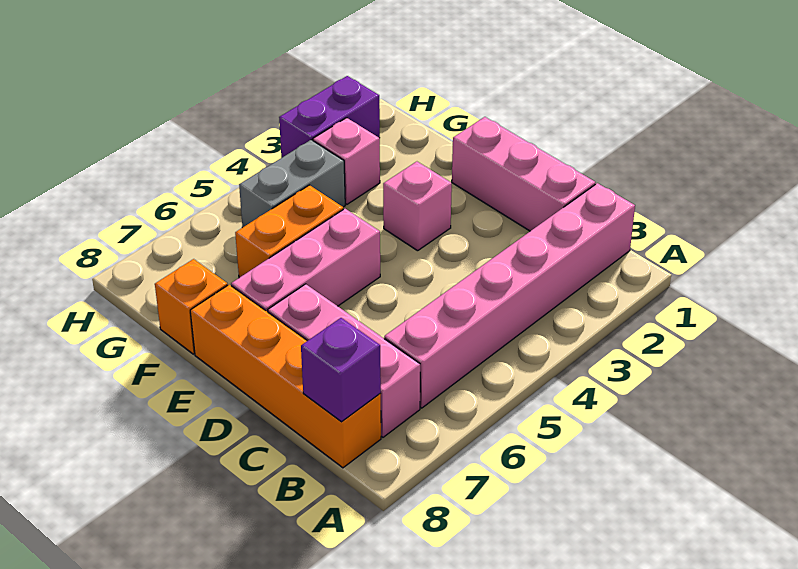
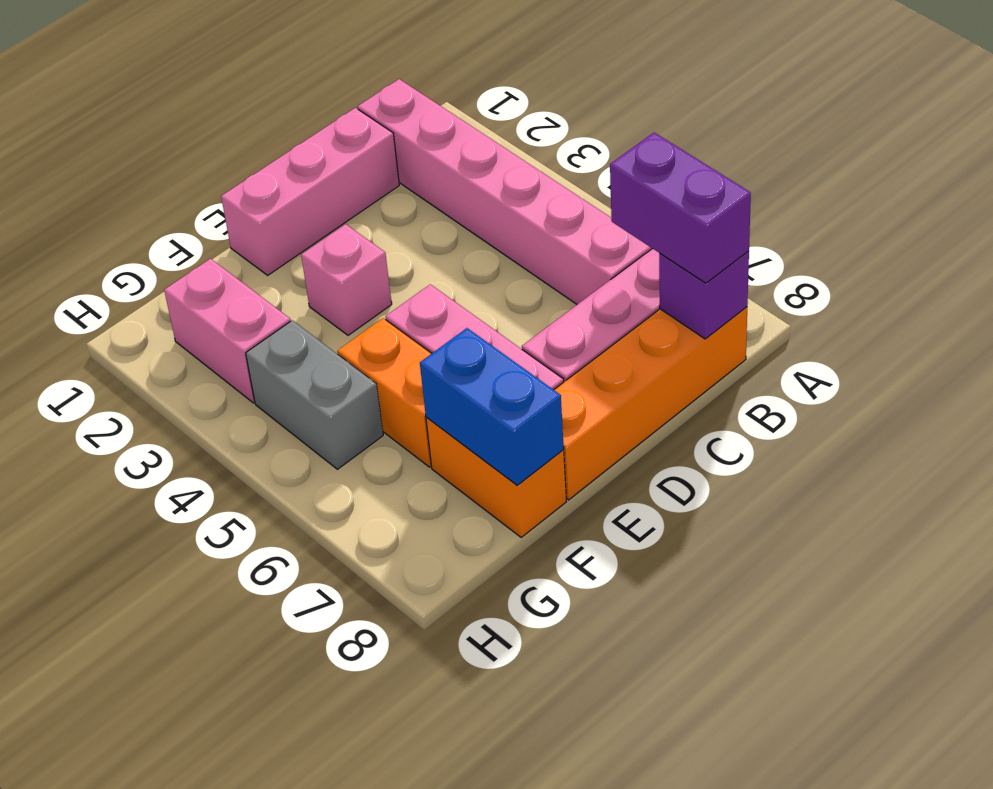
none -> blue brick F7:F8 level 2
orange brick F8 level 1 -> orange brick F7:F8 level 1
pink brick G3 level 1 -> pink brick G2:G3 level 1
purple brick H2:H3 level 1 -> purple brick B7:B8 level 3

